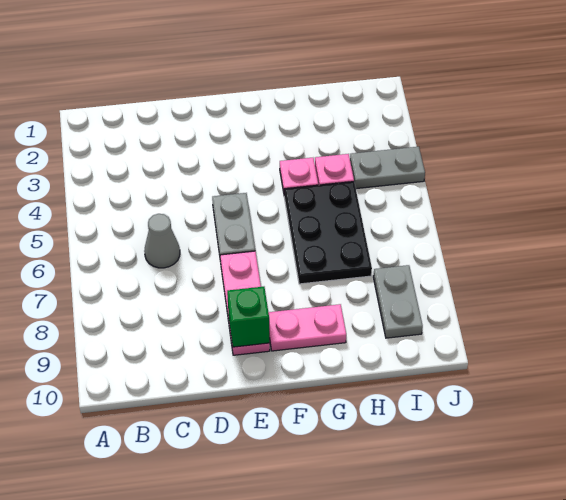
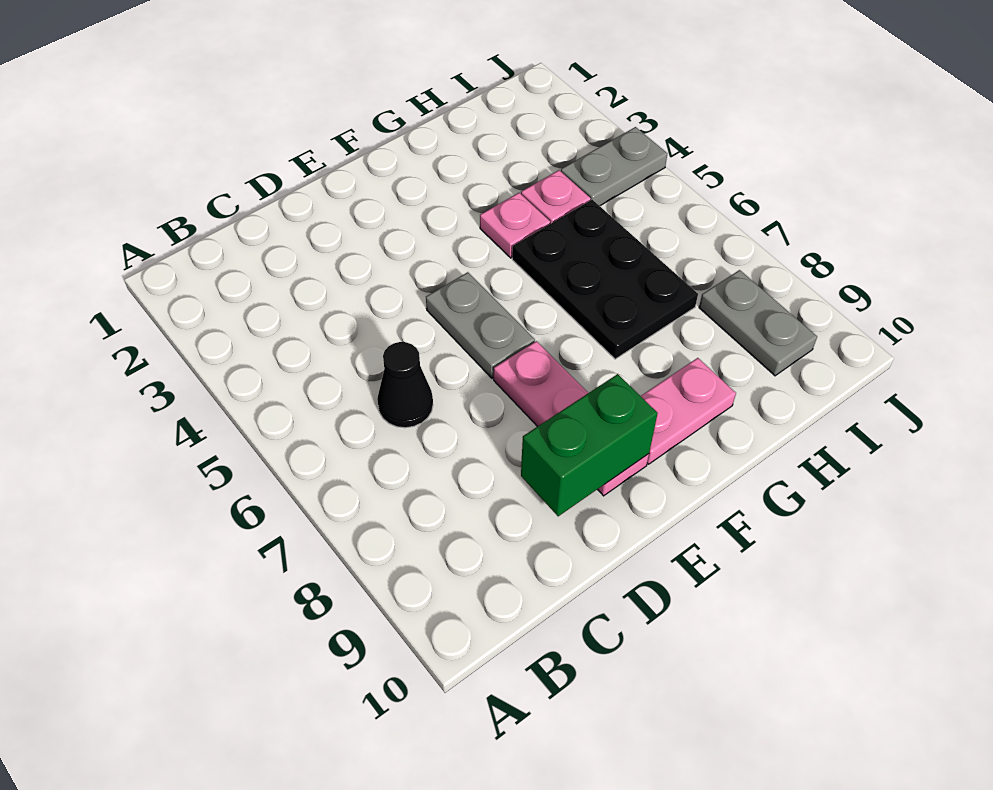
grey cone C6 level 1 -> black cone C6 level 1
green brick E9 level 2 -> green brick D9:E9 level 2

